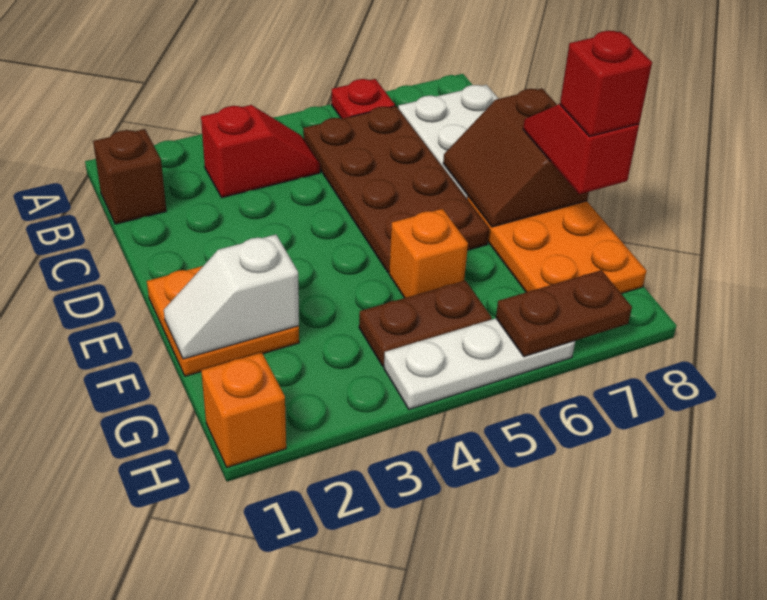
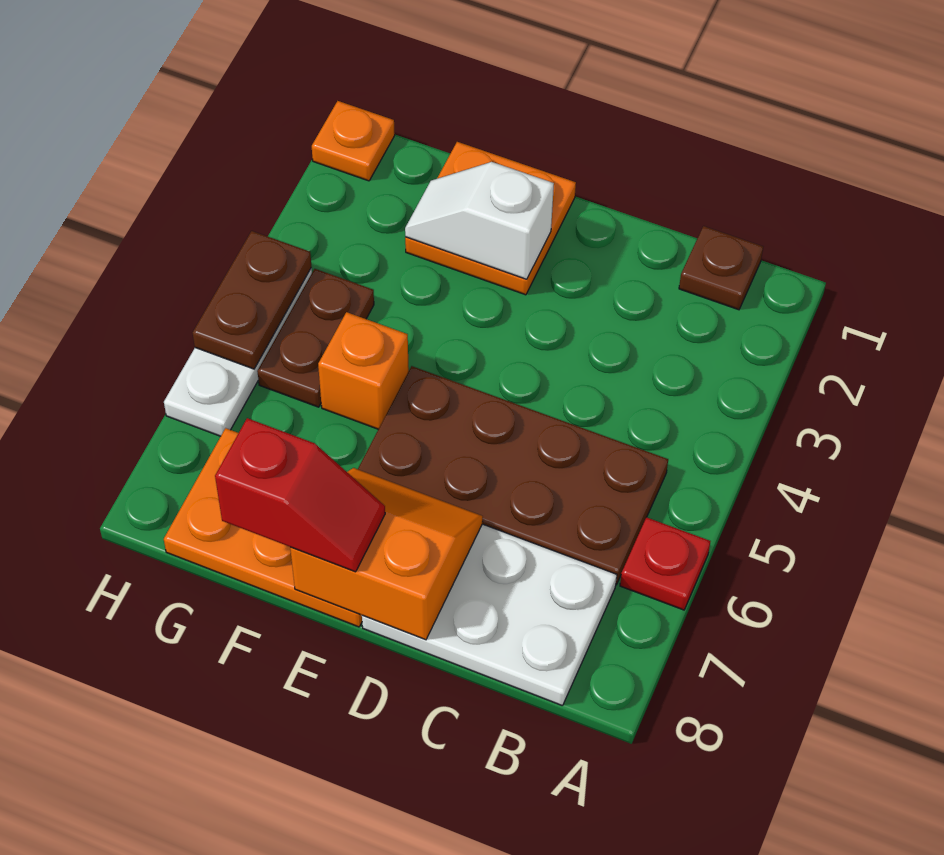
brown brick B1 level 1 -> brown plate B1 level 1
red slope B3:B4 level 1 top 3 -> none
brown slope D7:E8 level 2 top 8 -> orange slope D7:E8 level 2 top 8
white slope F1:F2 level 2 top 2 -> white slope E2:F2 level 2 top E
red brick F8 level 4 -> none
orange brick H1 level 1 -> orange plate H1 level 1
brown plate H6:H7 level 2 -> brown plate H4:H5 level 2

